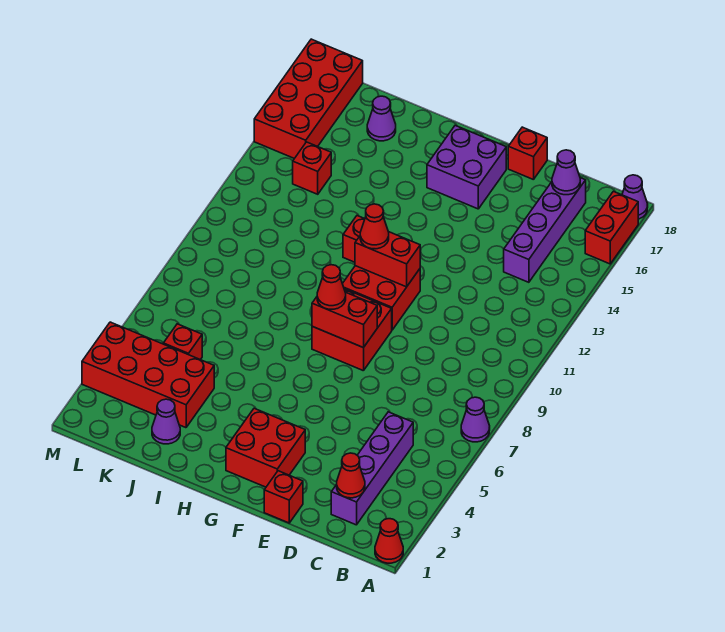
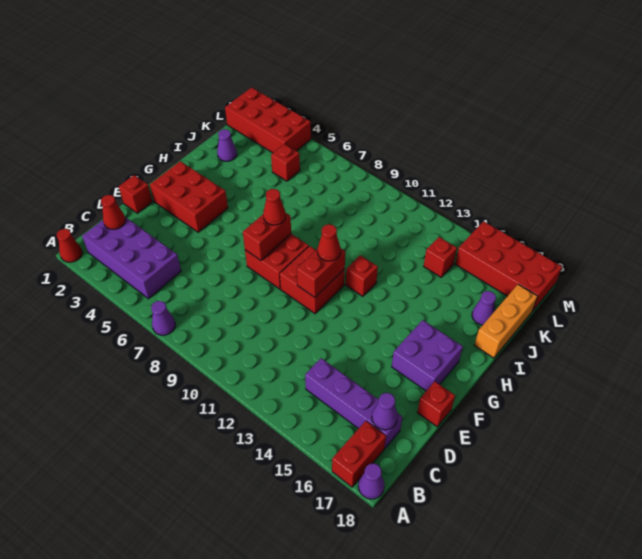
red brick A16:A17 level 1 -> red brick A17:B17 level 1
purple brick C2:C5 level 1 -> purple brick B2:C5 level 1
red brick F2:G3 level 1 -> red brick F2:G4 level 1
none -> orange brick I18:K18 level 1
red brick J3:M4 level 1 -> red brick L1:M4 level 1

